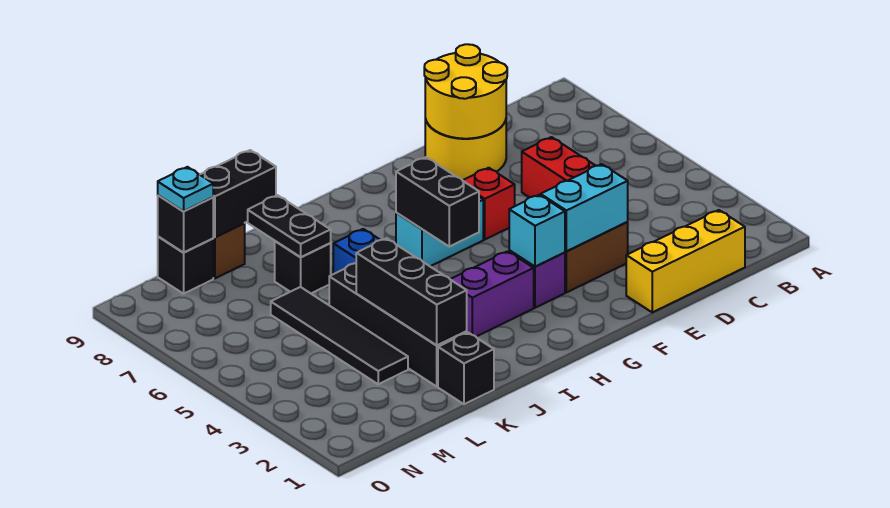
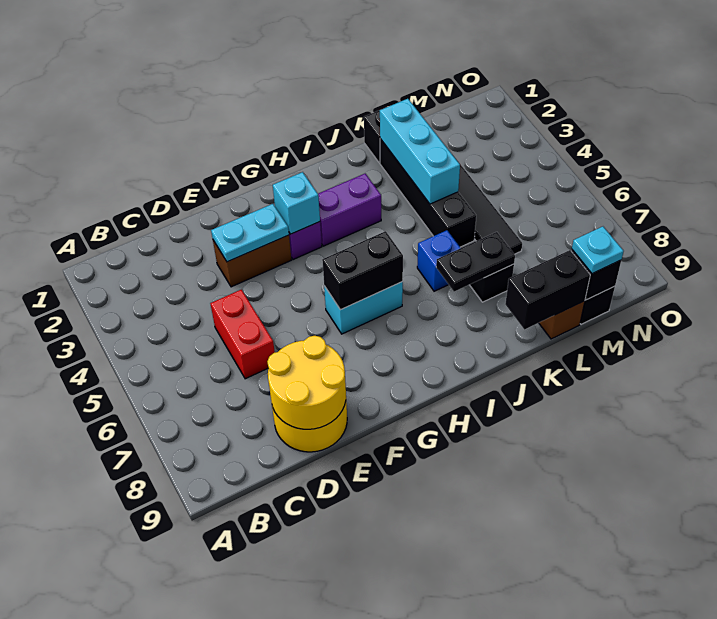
yellow brick C1:E1 level 1 -> none
cyan brick E3:F3 level 2 -> cyan plate E3:F3 level 2
red brick F6 level 1 -> none
black brick H5:H6 level 2 -> black brick G6:H6 level 2
black brick K2:K4 level 2 -> cyan brick K2:K4 level 2
black plate K7:K8 level 2 -> black plate J7:K7 level 2

